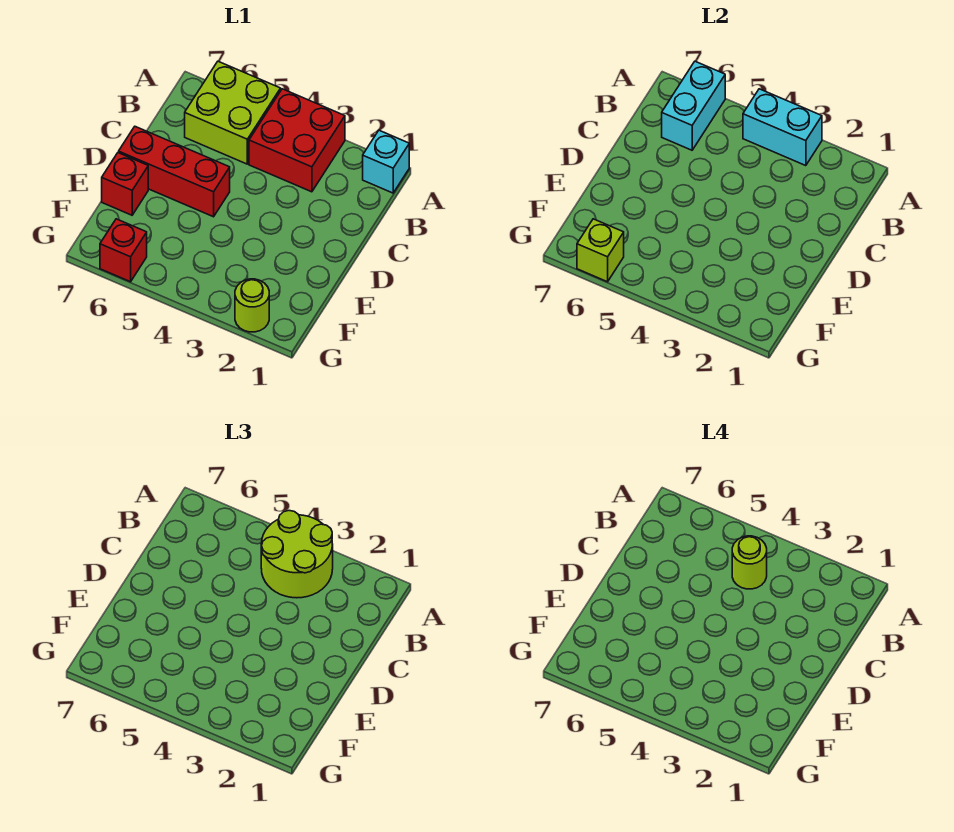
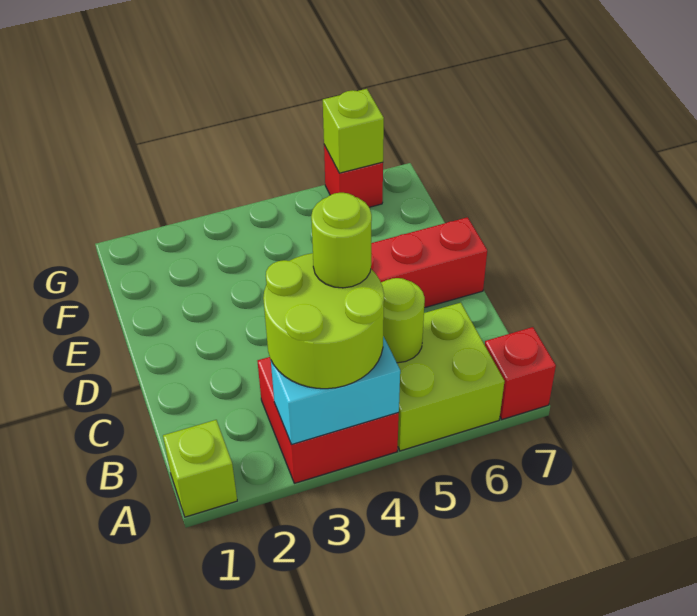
cyan brick A1 level 1 -> lime brick A1 level 1
cyan brick A6:B6 level 2 -> none
red brick E7 level 1 -> red brick A7 level 1
lime round brick G2 level 1 -> lime round brick B5 level 2

